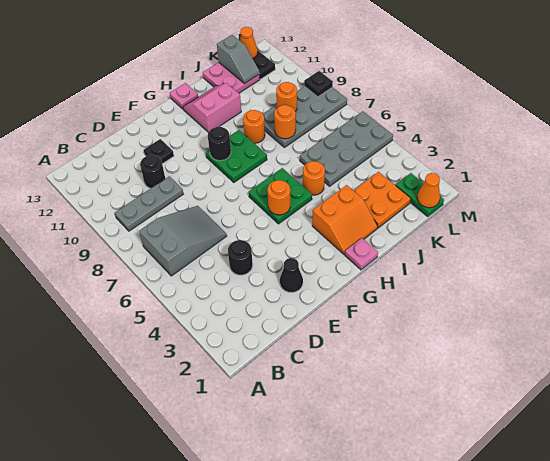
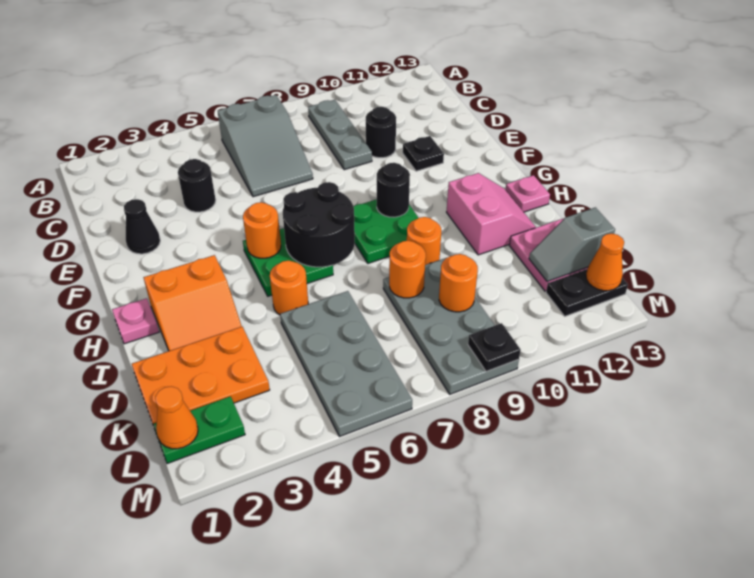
none -> black round brick G6:H7 level 2
orange slope H2:I3 level 1 top 3 -> orange slope H2:I3 level 1 top H
orange plate J2:K3 level 1 -> orange plate J1:K3 level 1

